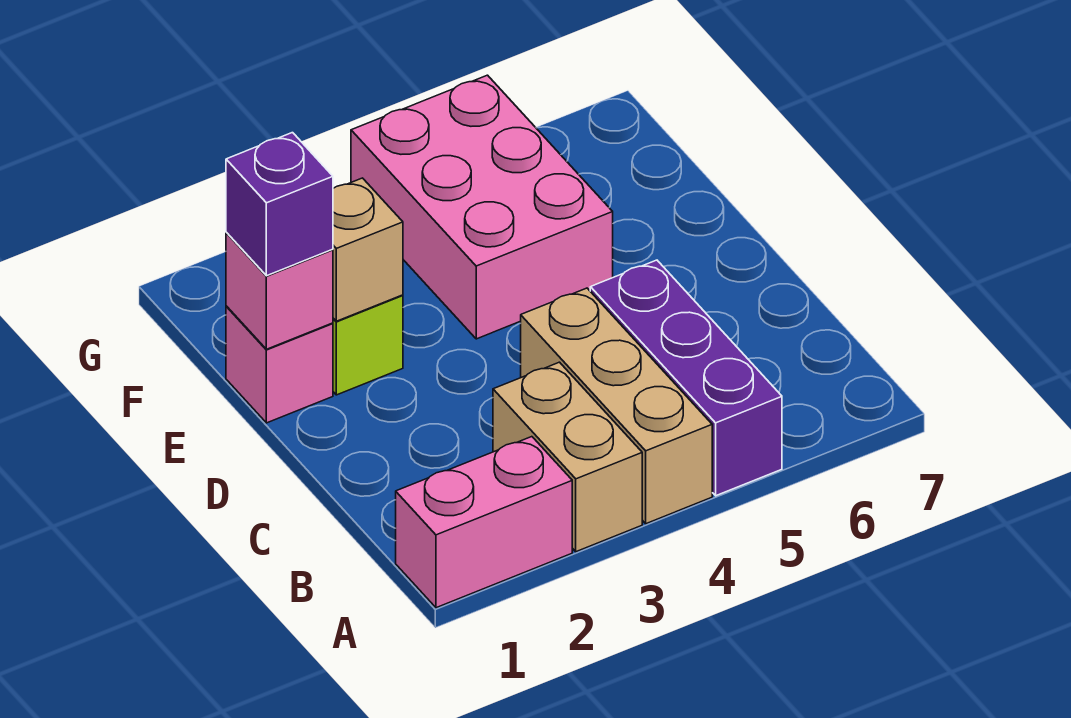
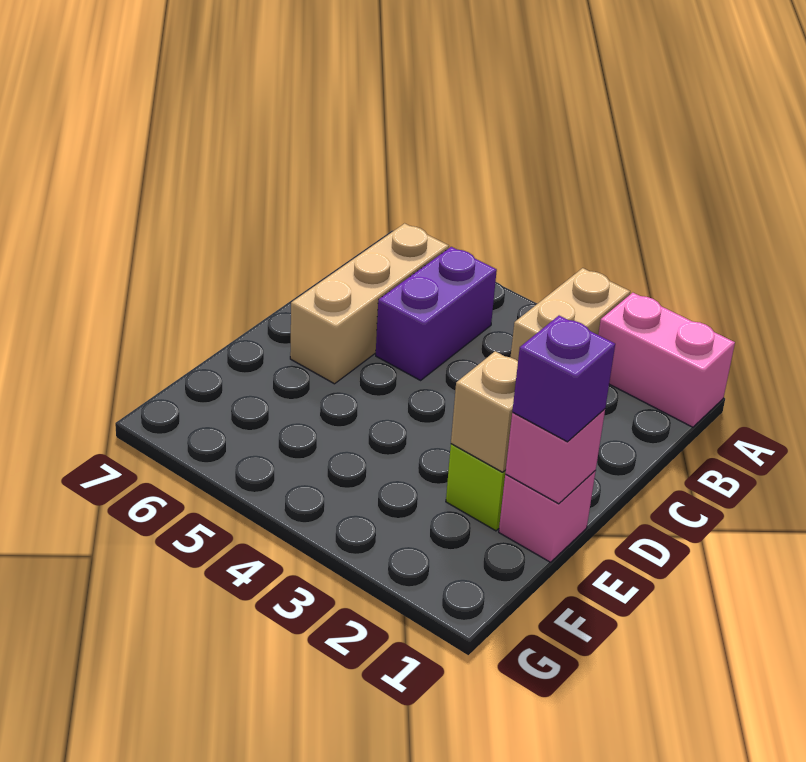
tan brick A4:C4 level 1 -> tan brick B6:D6 level 1
purple brick A5:C5 level 1 -> purple brick B5:C5 level 1
pink brick E4:G5 level 1 -> none

